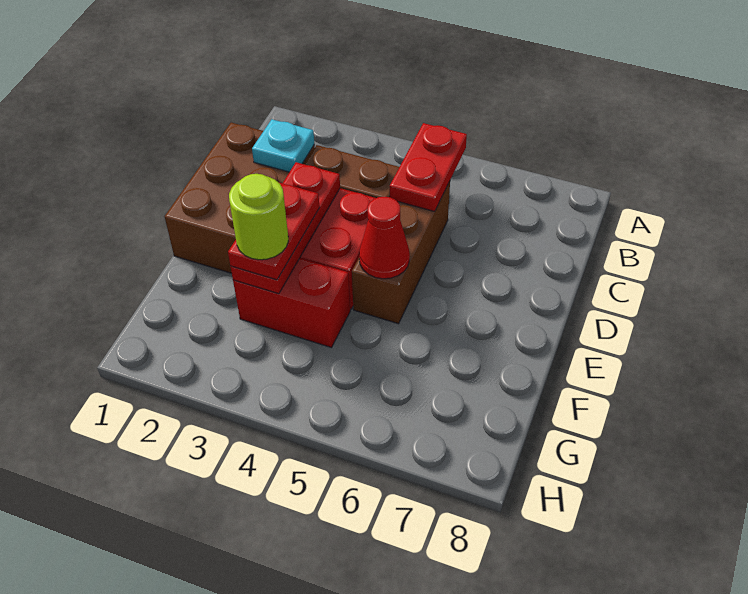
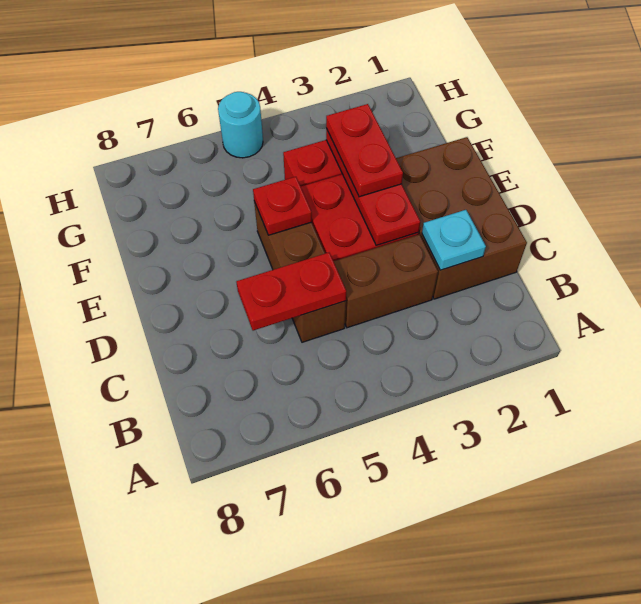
red plate B5:C5 level 2 -> red plate C5:C6 level 2
red cone E5 level 2 -> red plate E5 level 2
lime round brick F3 level 4 -> none
none -> cyan round brick H5 level 1

